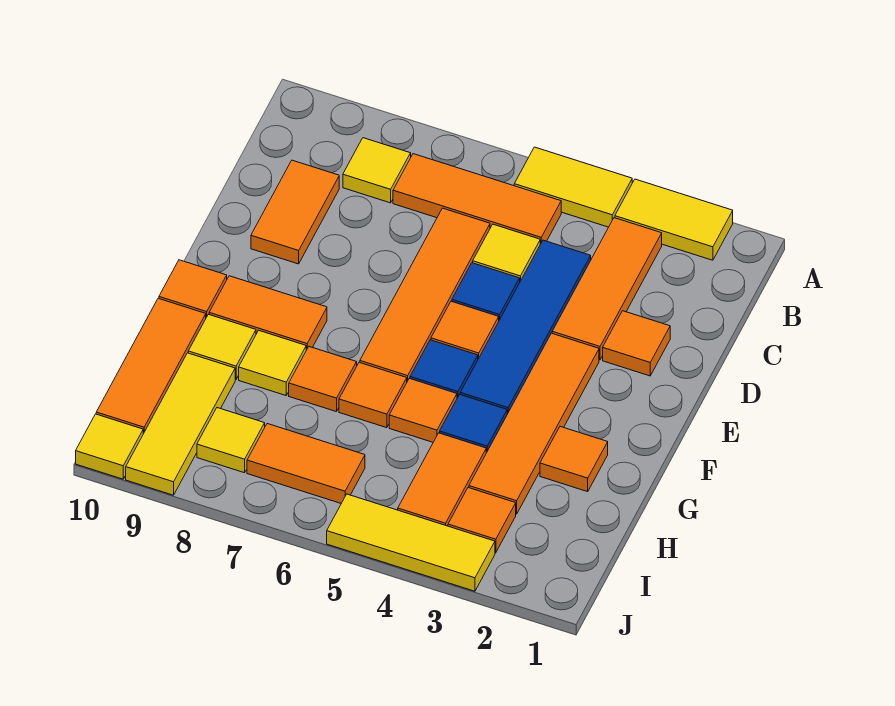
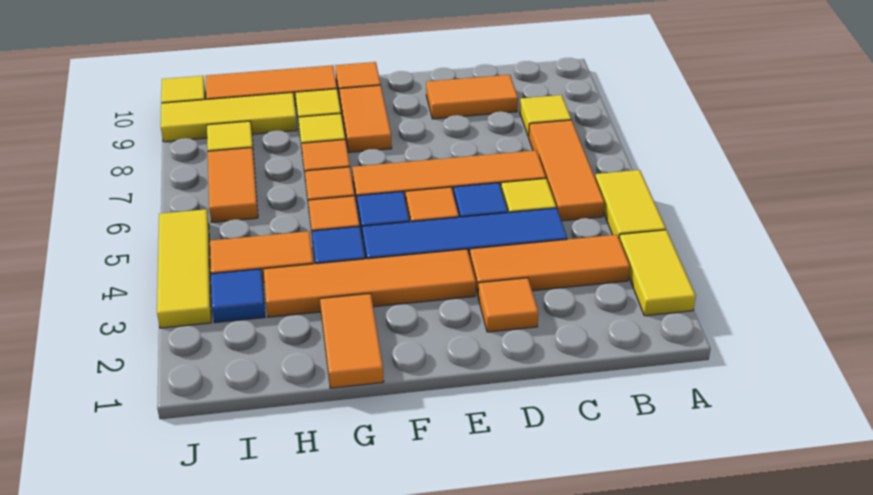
orange tile G2 level 1 -> orange tile G1:G2 level 1
orange tile I3 level 1 -> blue tile I3 level 1

